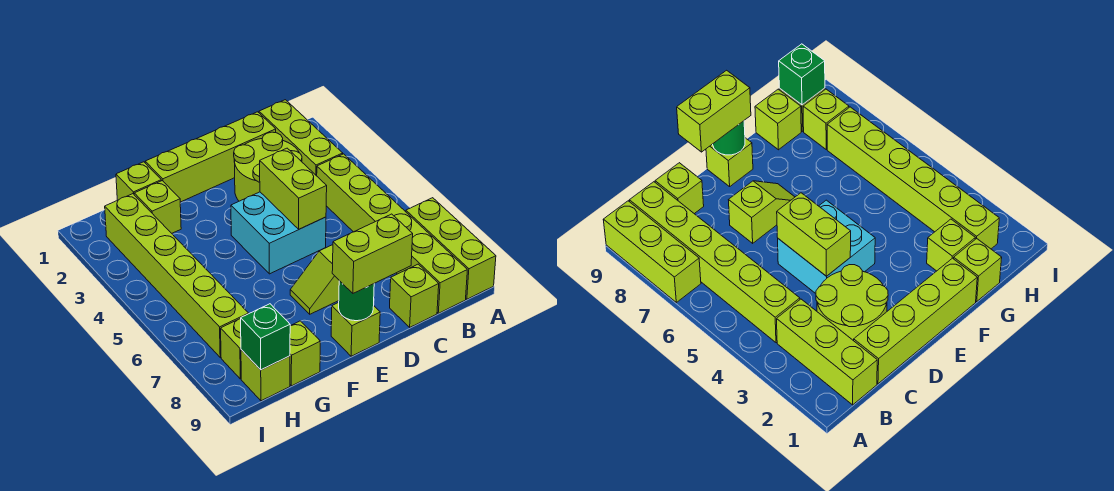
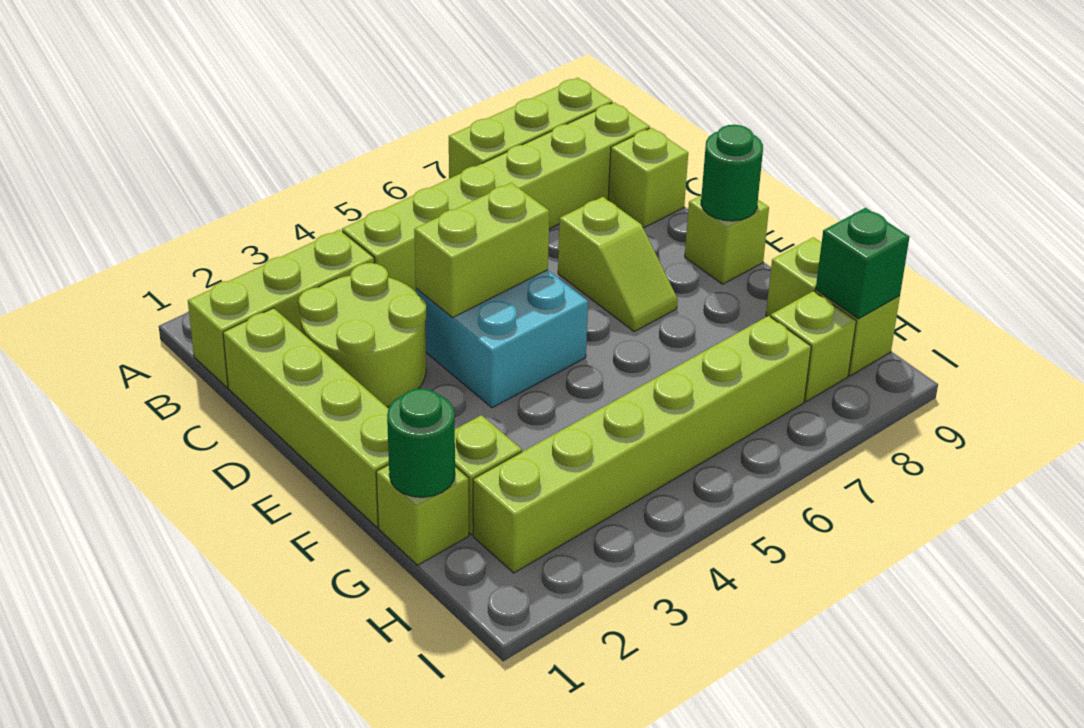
lime brick D9:E9 level 3 -> none
none -> green round brick G1 level 2

